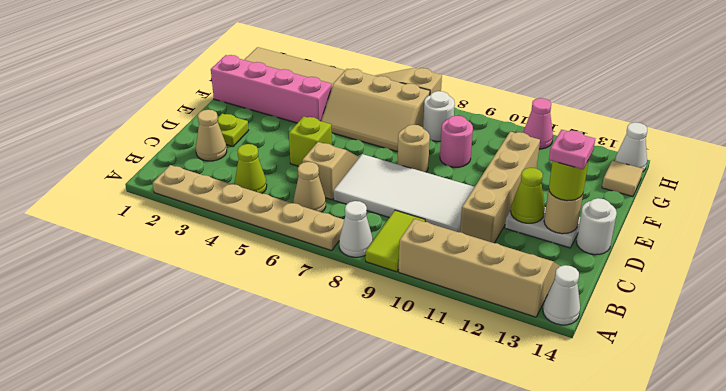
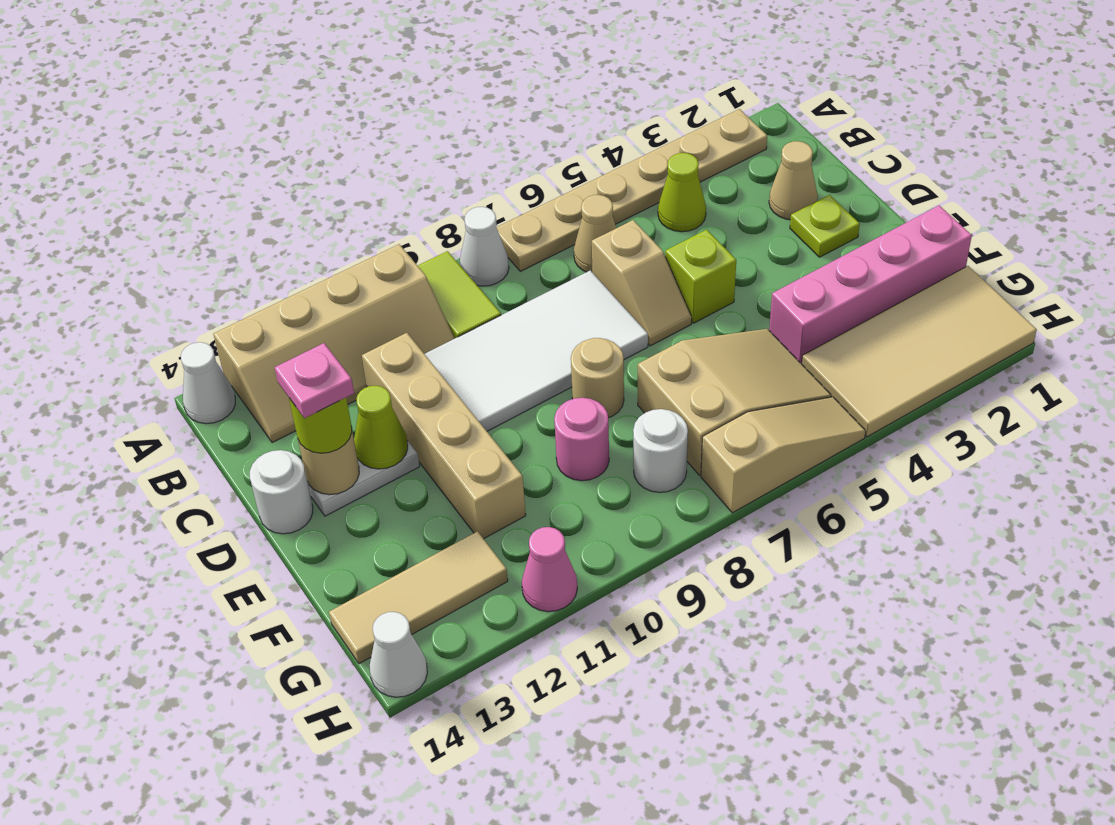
tan slope F5:G7 level 1 top G -> tan slope F5:G7 level 1 top 7
tan tile G14 level 1 -> tan tile G12:G14 level 1

